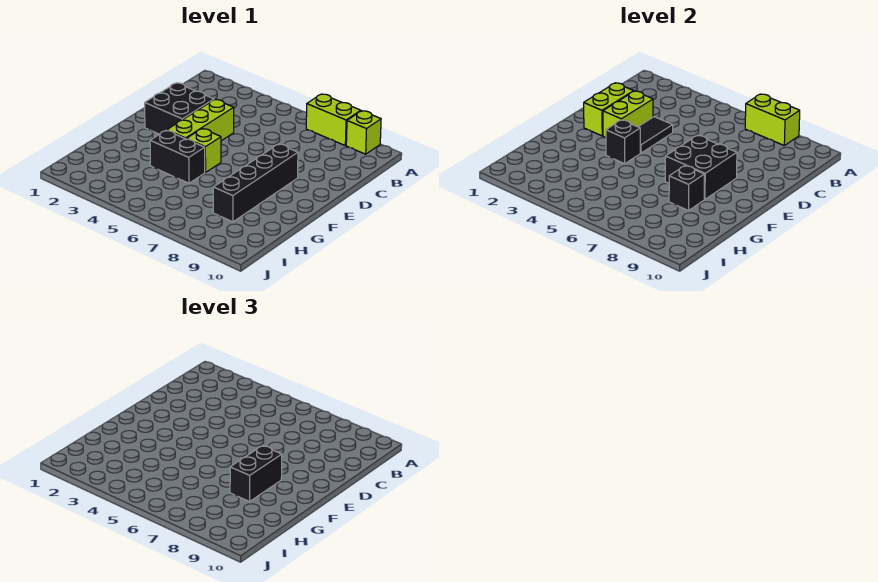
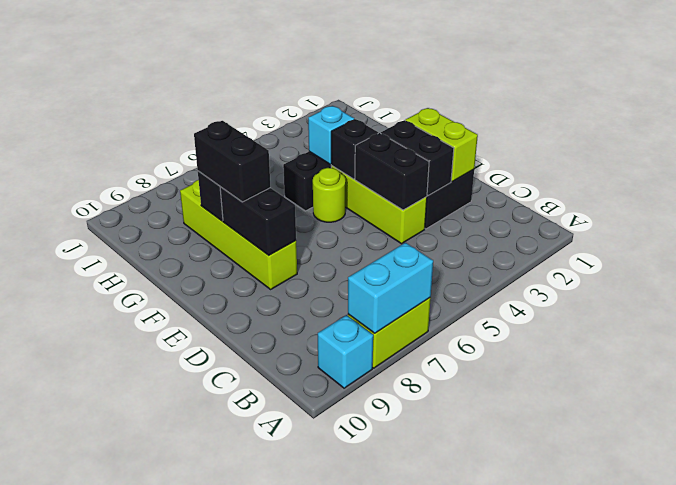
lime brick A7:A8 level 2 -> cyan brick A7:A8 level 2
lime brick A9 level 1 -> cyan brick A9 level 1
lime brick D3:E3 level 2 -> black brick D3:E3 level 2
black tile D4:E4 level 2 -> black brick D4:E4 level 2
black brick E7:F8 level 2 -> black brick E8:F8 level 2
black brick E8:H8 level 1 -> lime brick E8:H8 level 1
lime brick F5 level 1 -> lime round brick F5 level 1
none -> cyan brick G4 level 2

